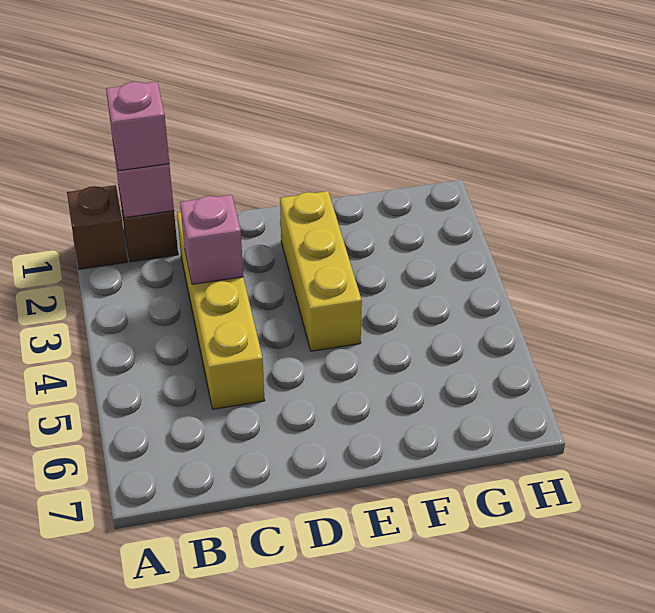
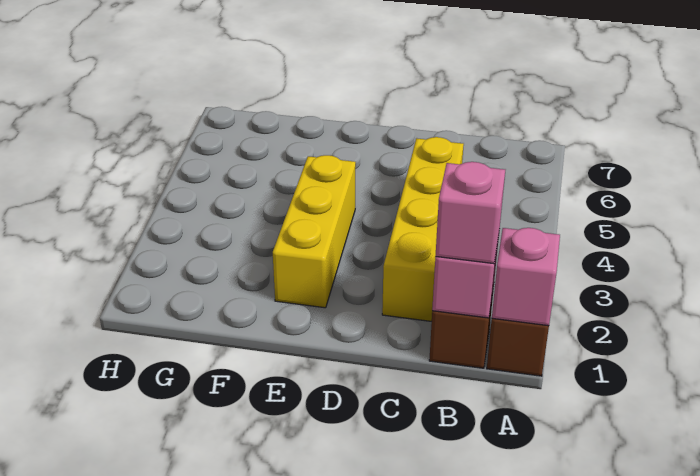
pink brick C3 level 2 -> pink brick A1 level 2

